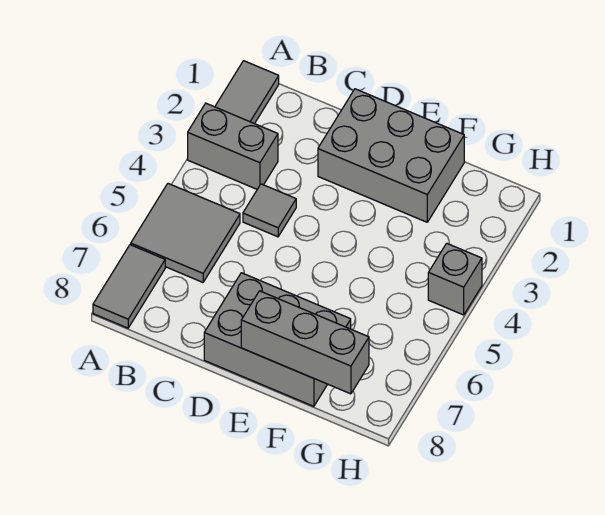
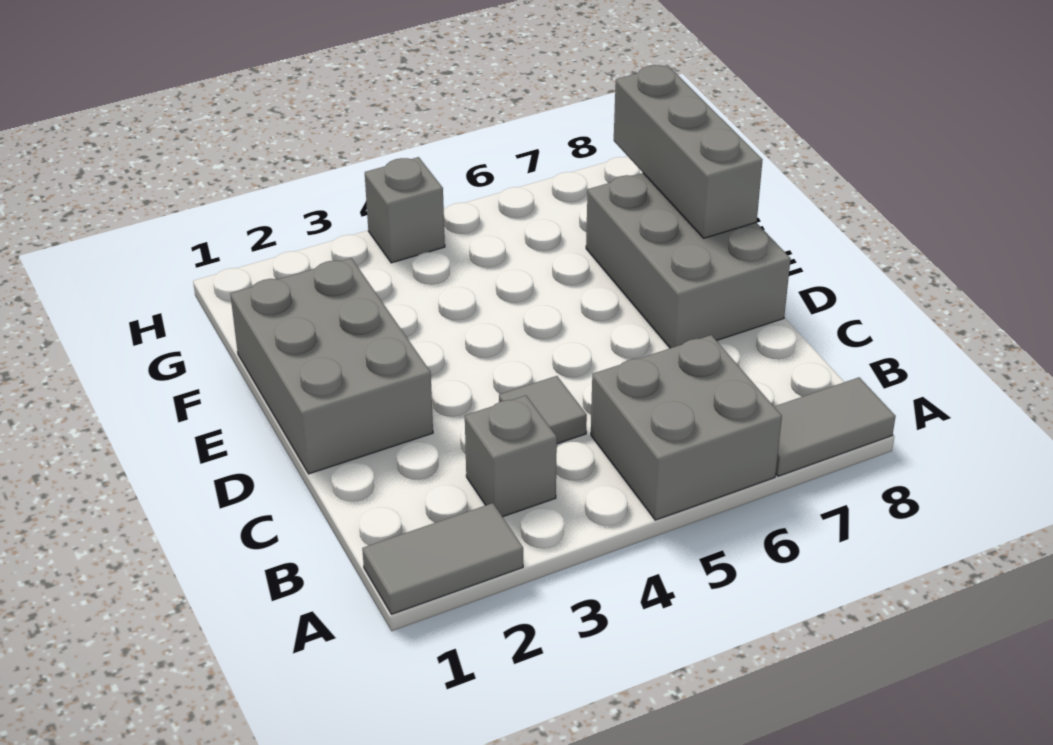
grey brick A3:B3 level 1 -> grey brick B3 level 1
grey tile A5:B6 level 1 -> grey brick A5:B6 level 1

